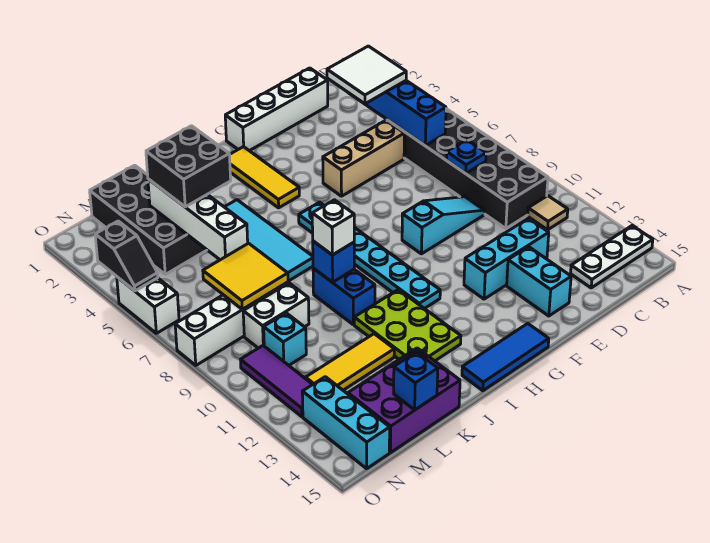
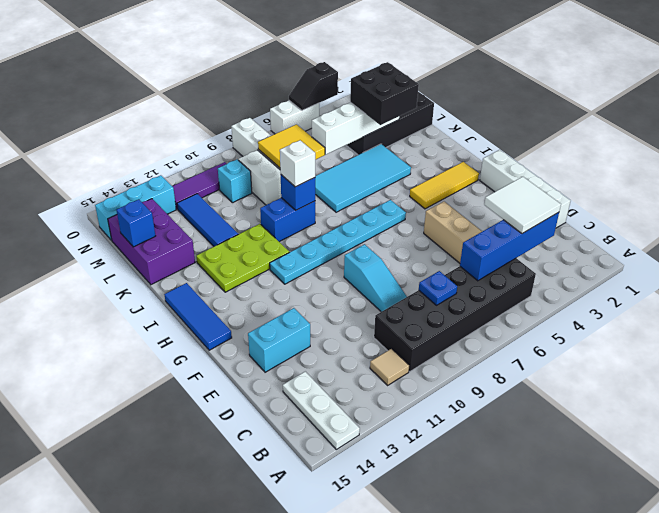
cyan brick D12:F12 level 1 -> none
yellow tile K12:M12 level 1 -> blue tile K12:M12 level 1

